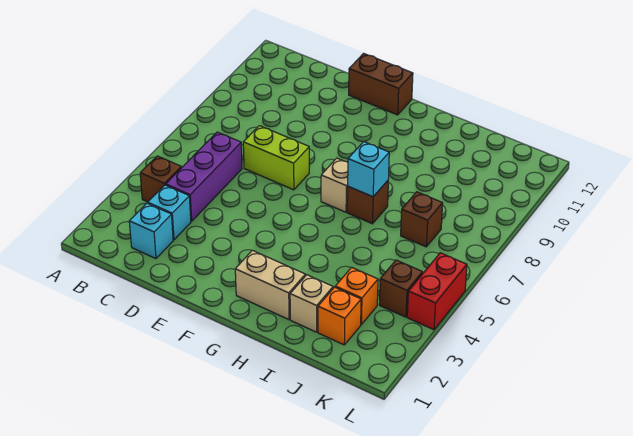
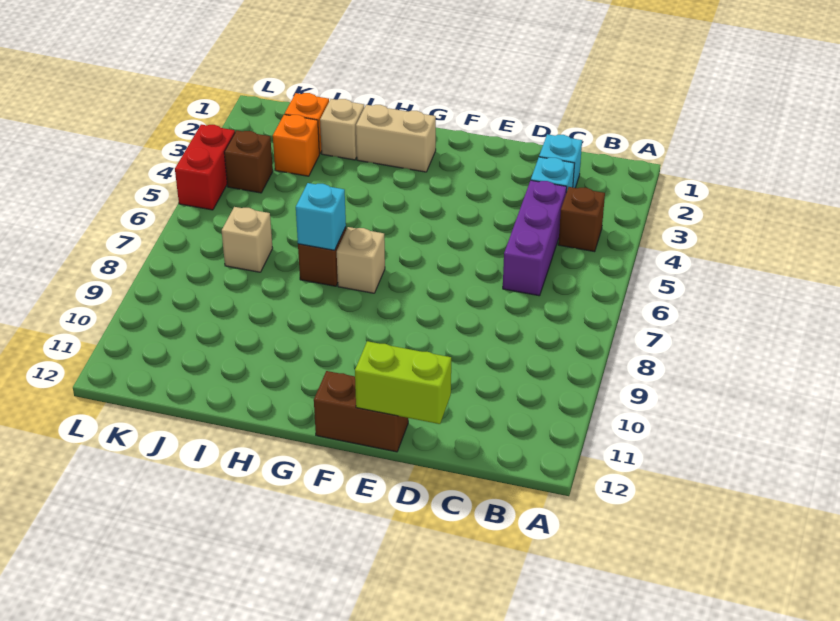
lime brick D7:E7 level 1 -> lime brick D12:E12 level 2
brown brick J7 level 1 -> tan brick J7 level 1

